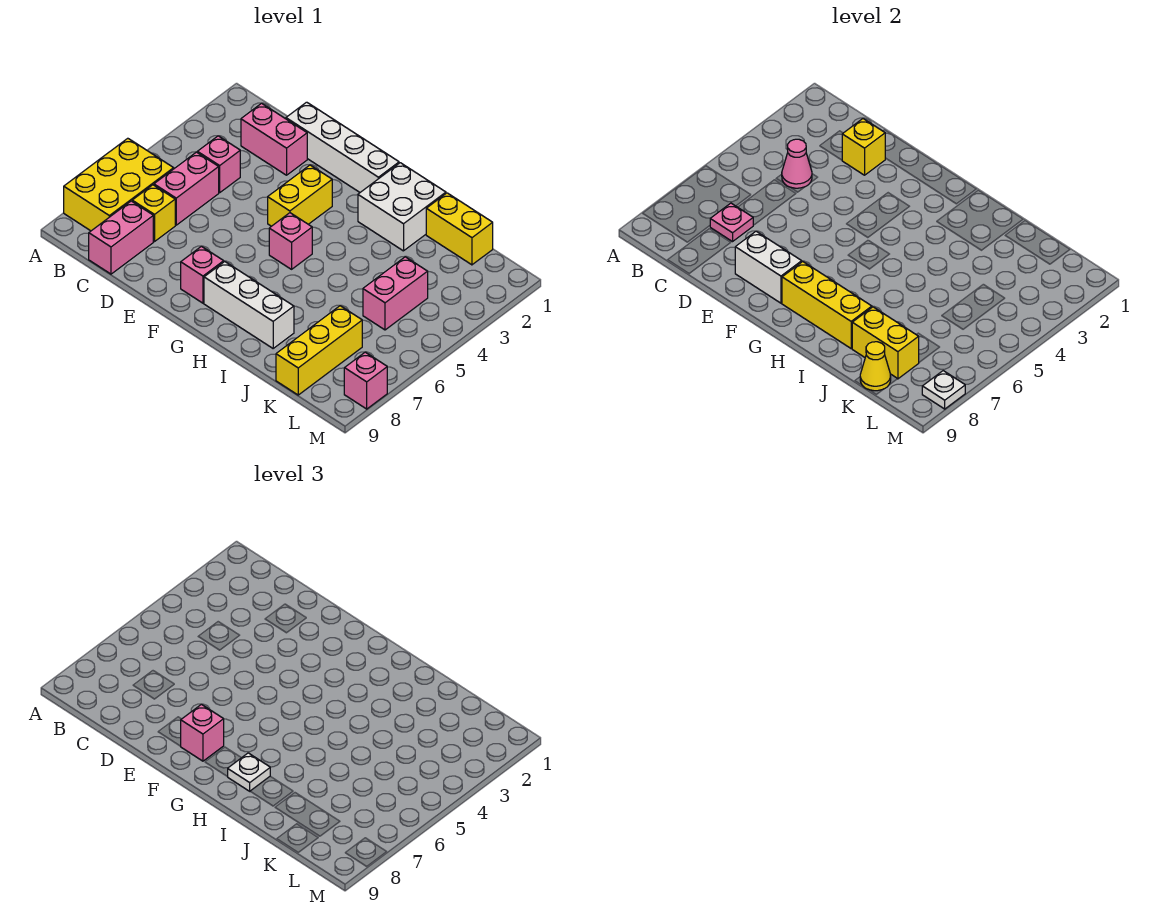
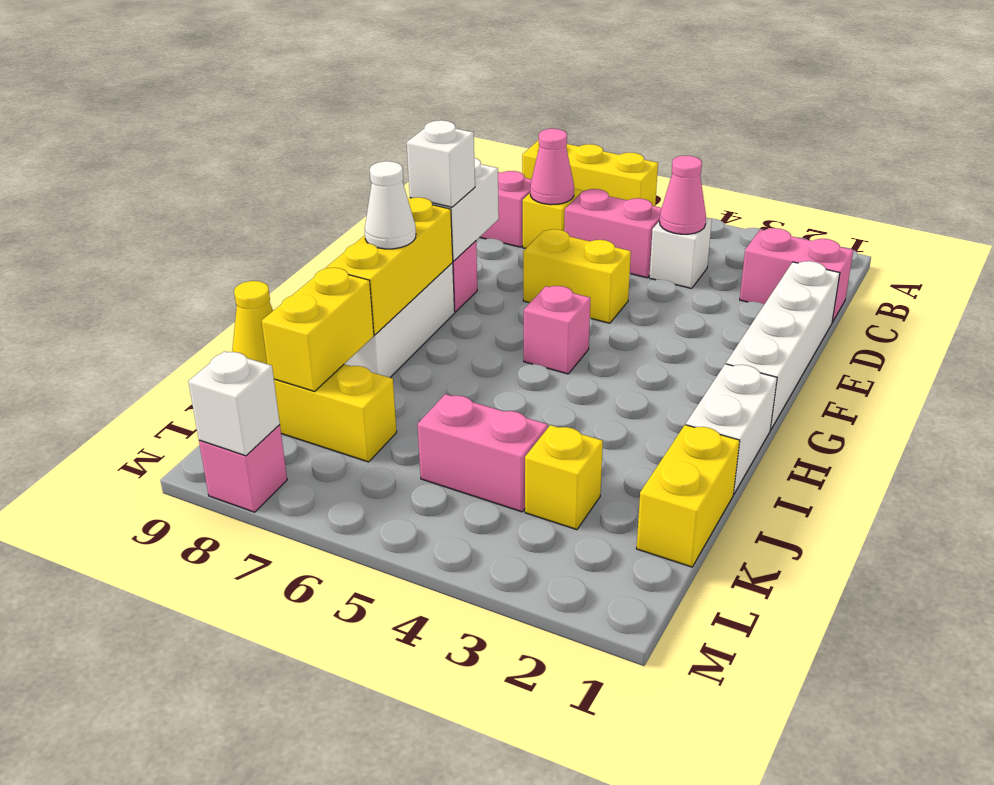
yellow brick A6:B8 level 1 -> yellow brick A6:A8 level 1
pink brick C2:D2 level 1 -> pink brick C1:C2 level 1
pink brick C4 level 1 -> white brick C4 level 1
pink plate C7 level 2 -> pink cone C7 level 2
yellow brick D2 level 2 -> yellow brick K3 level 1
yellow brick F3:F4 level 1 -> yellow brick E5:E6 level 1
pink brick F8 level 3 -> white brick F8 level 3
white brick H1:I2 level 1 -> white brick H1:I1 level 1
white plate H8 level 3 -> white cone H8 level 3
white plate M8 level 2 -> white brick M8 level 2

